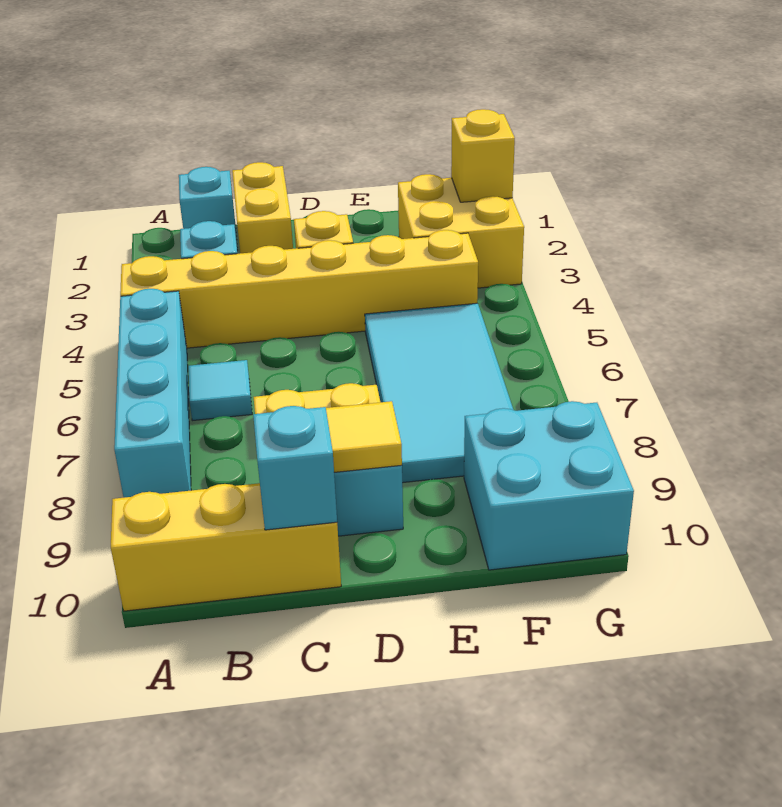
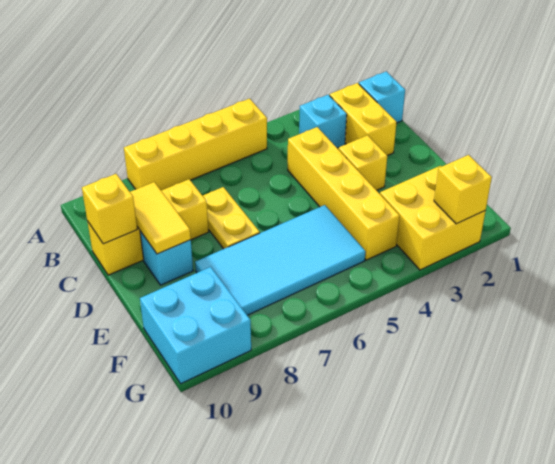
yellow brick A4:F4 level 1 -> yellow brick C4:F4 level 1
cyan brick A5:A8 level 1 -> yellow brick A5:A8 level 1
yellow brick A10:C10 level 1 -> yellow brick C8:C10 level 1
cyan tile B6 level 1 -> none
yellow brick C1:C2 level 1 -> yellow brick B2:C2 level 1
cyan brick C10 level 2 -> yellow brick C10 level 2

